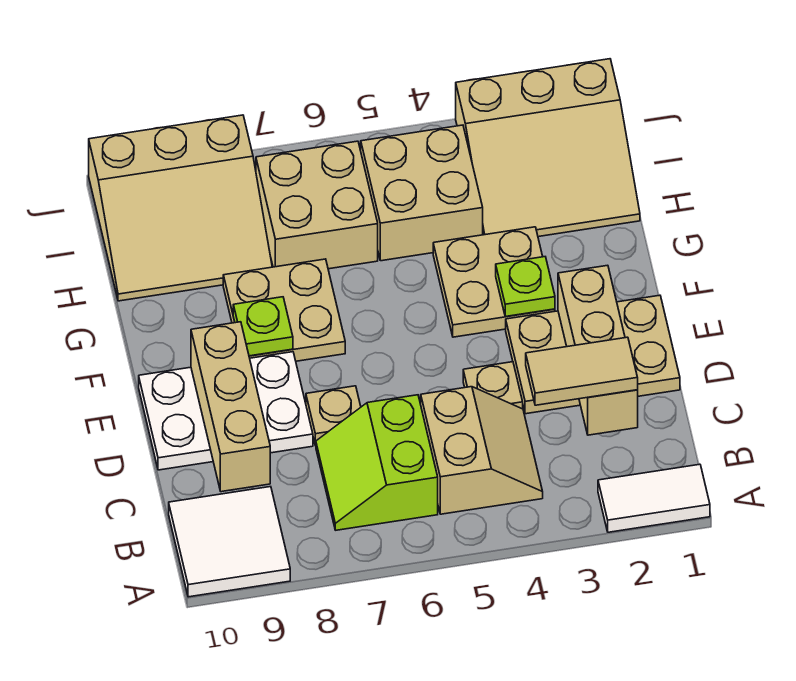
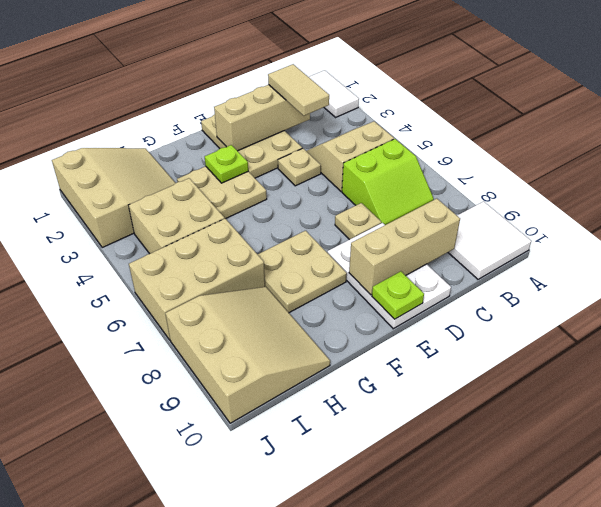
lime plate F8 level 2 -> lime plate E10 level 2
tan brick H6:I7 level 1 -> tan brick H6:J7 level 1

